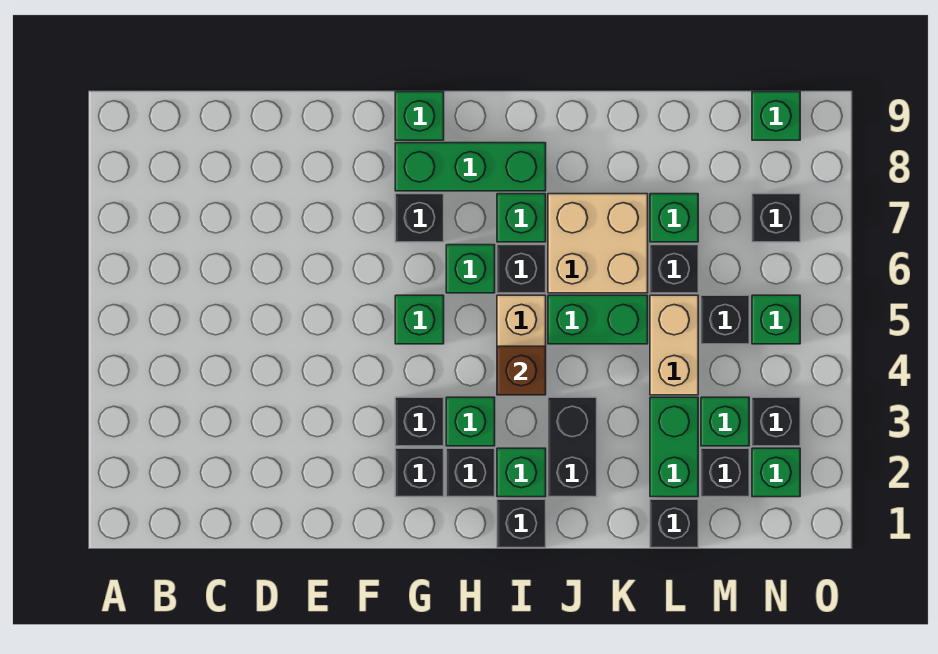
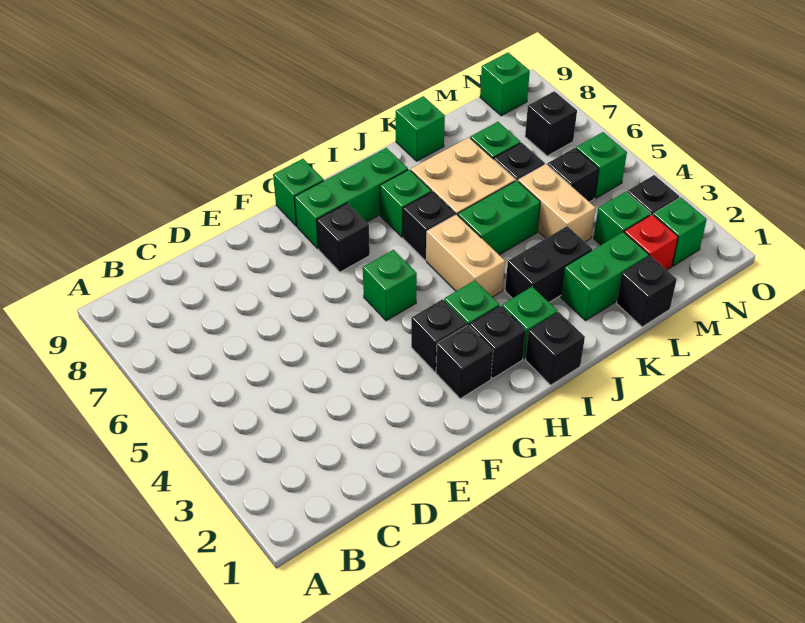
green brick H6 level 1 -> green brick K9 level 1
brown brick I4 level 2 -> none
black brick J2:J3 level 1 -> black brick J3:K3 level 1
green brick L2:L3 level 1 -> green brick K2:L2 level 1
black brick M2 level 1 -> red brick M2 level 1

